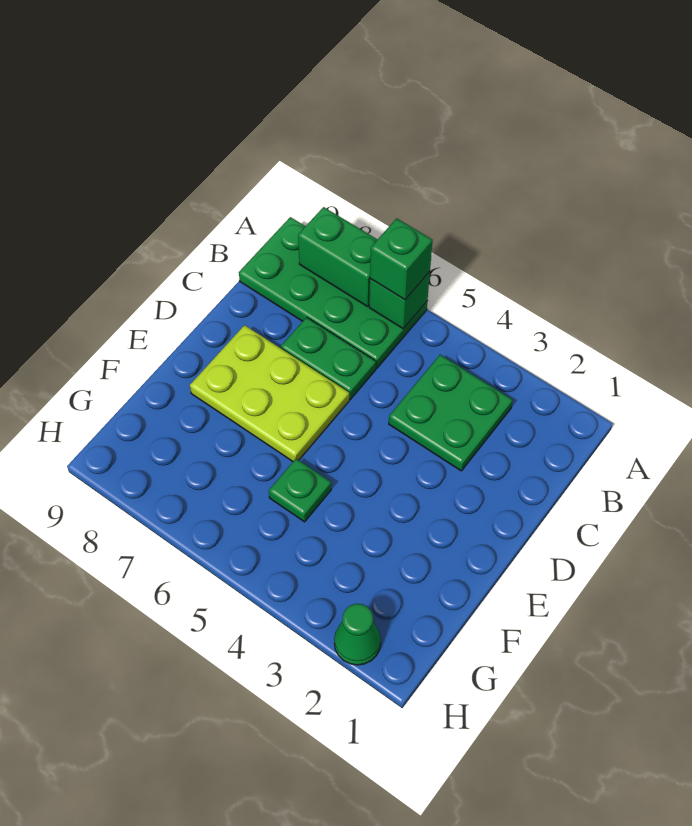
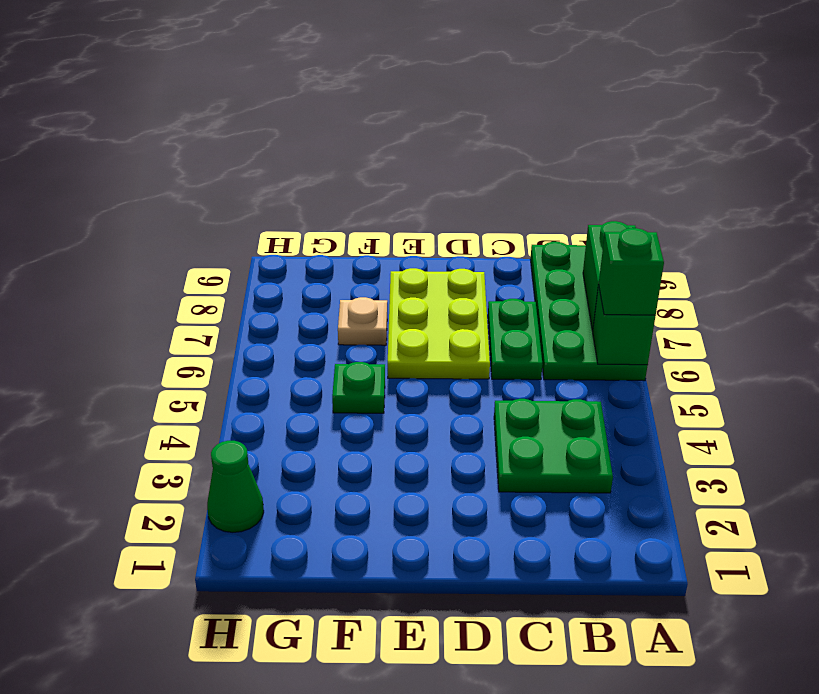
none -> tan plate F7 level 1

